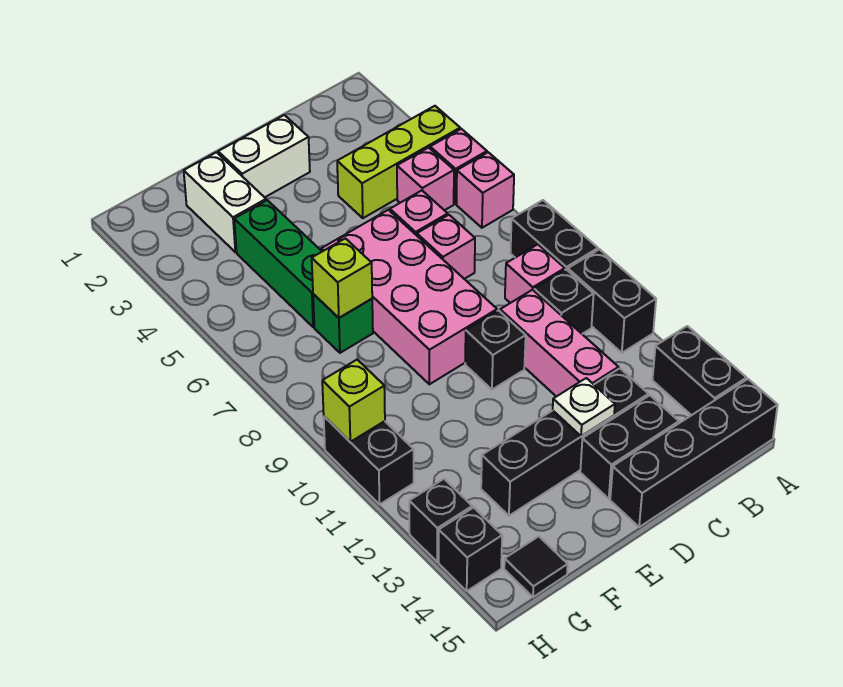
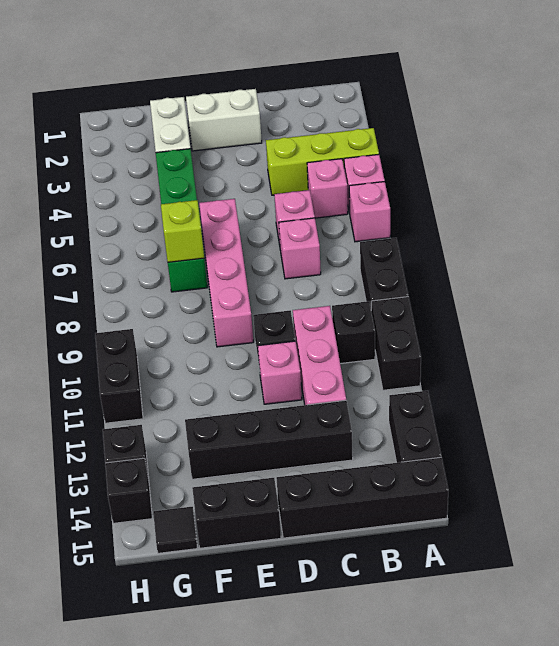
pink brick B9 level 1 -> pink brick D11 level 1
black brick C14:D14 level 1 -> black brick E15:F15 level 1
pink brick D6:E9 level 1 -> pink brick E6:E9 level 1
white plate D13 level 2 -> none
lime brick H10 level 2 -> none

